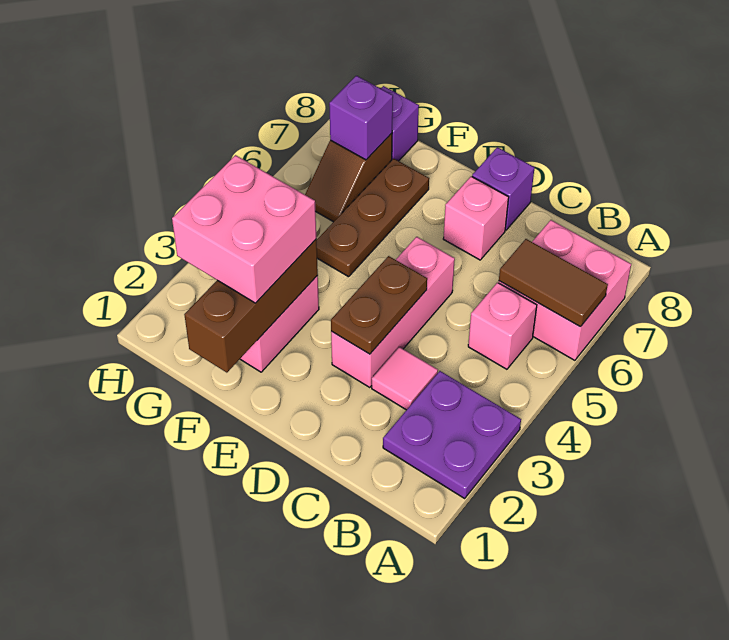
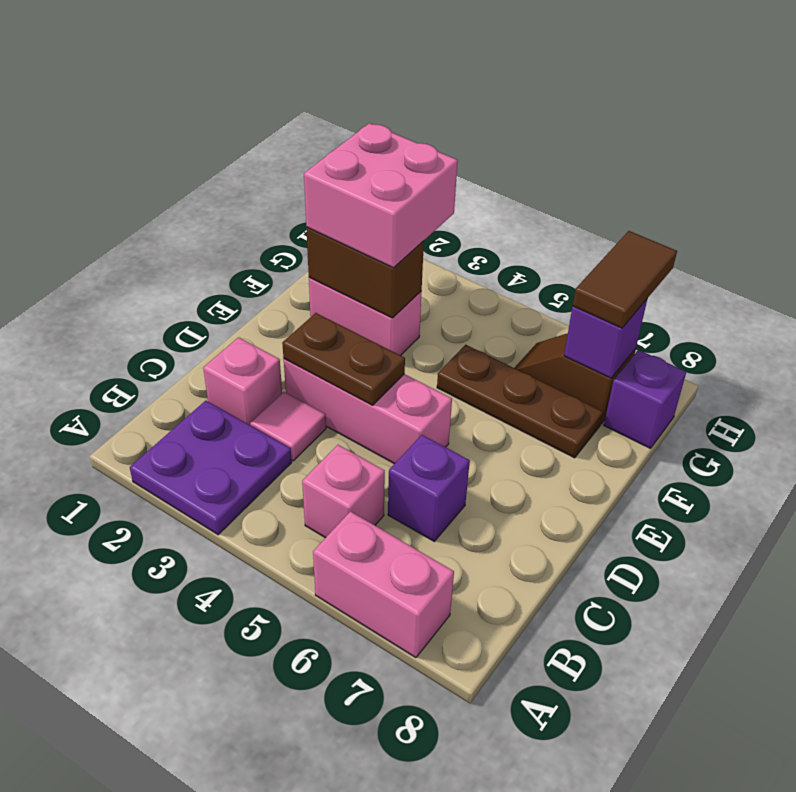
pink brick A6:B7 level 1 -> pink brick A6:A7 level 1
brown tile A6:B6 level 2 -> brown tile G7:H7 level 3
pink brick D7 level 1 -> pink brick C2 level 1
purple brick D8 level 1 -> purple brick C6 level 1
brown brick F1:F3 level 2 -> brown brick F2:F3 level 2

